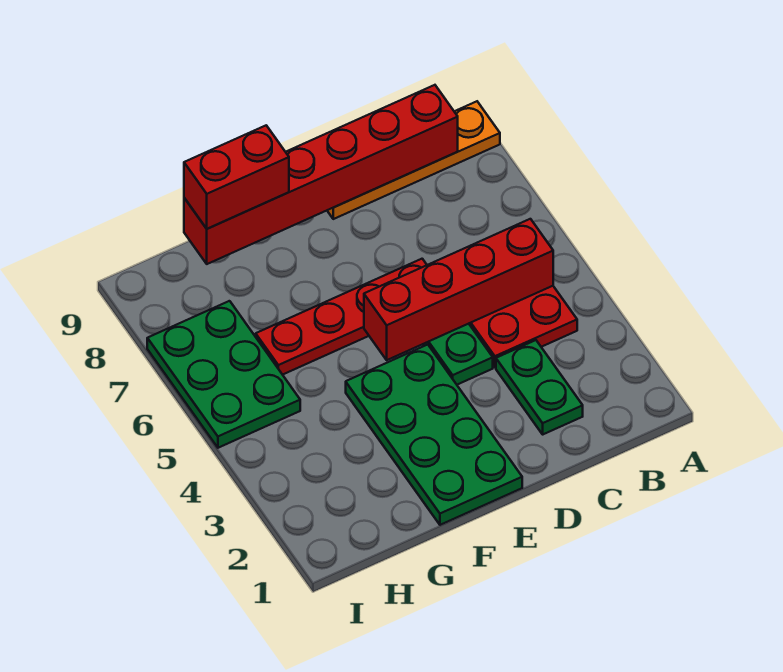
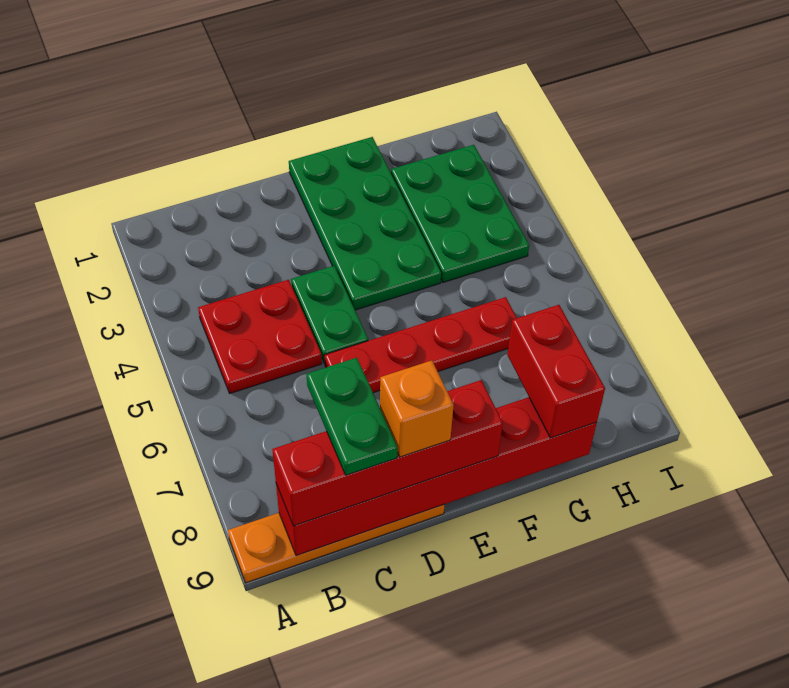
red brick B5:E5 level 2 -> red brick B9:E9 level 3
green plate C2:C3 level 1 -> green plate C8:C9 level 4
none -> orange brick D9 level 4
red brick F9:G9 level 3 -> red brick G8:G9 level 3
green plate H5:I7 level 1 -> green plate G2:H4 level 1

